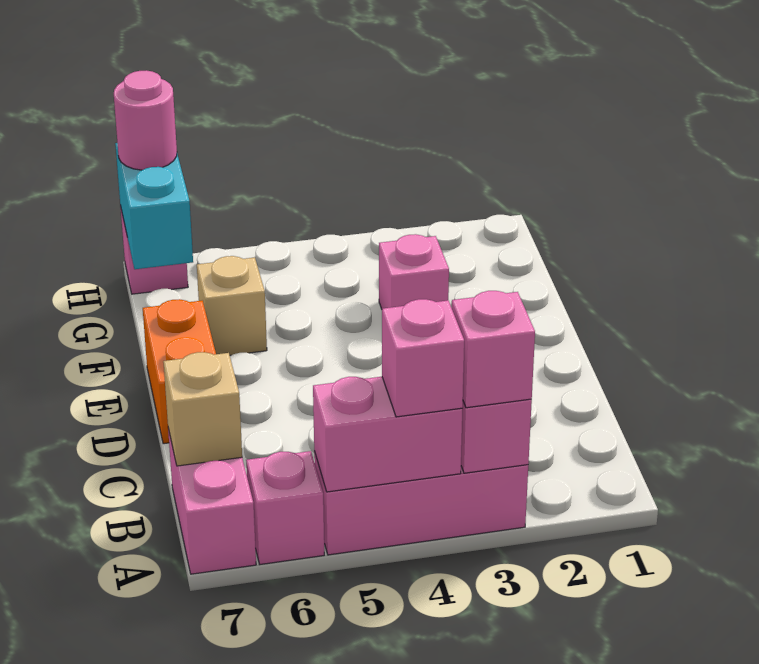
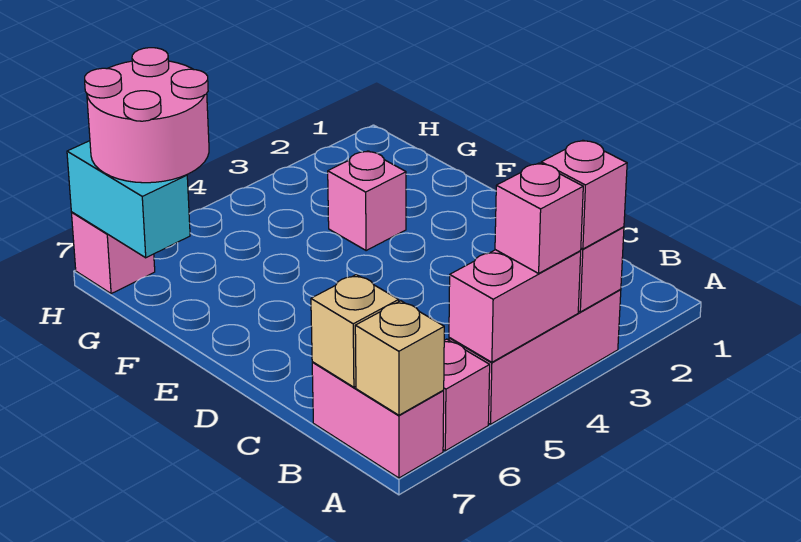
orange brick D7:E7 level 1 -> none
tan brick F6 level 1 -> tan brick A7 level 2
pink round brick H7 level 3 -> pink round brick G6:H7 level 3

